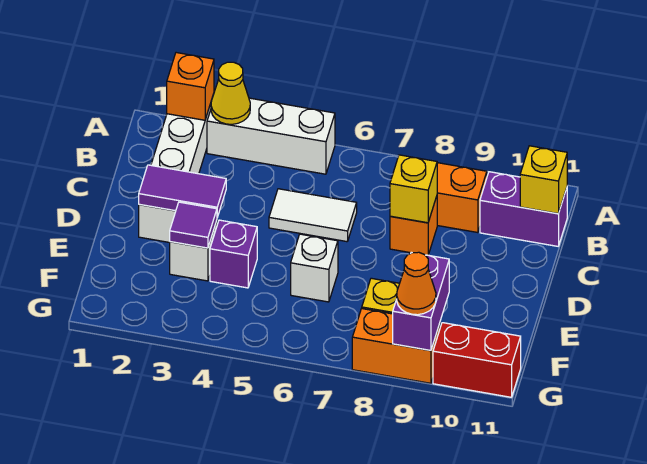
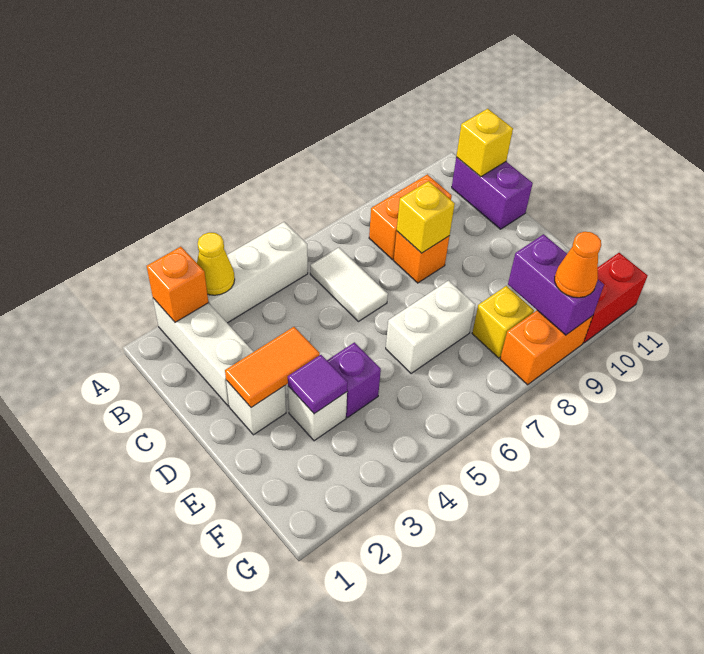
purple brick B10:B11 level 1 -> purple brick B11:C11 level 1
white tile C5:C6 level 1 -> white tile B6:C6 level 1
purple tile D2:D3 level 2 -> orange tile D2:D3 level 2
white brick E6 level 1 -> white brick E6:E7 level 1

